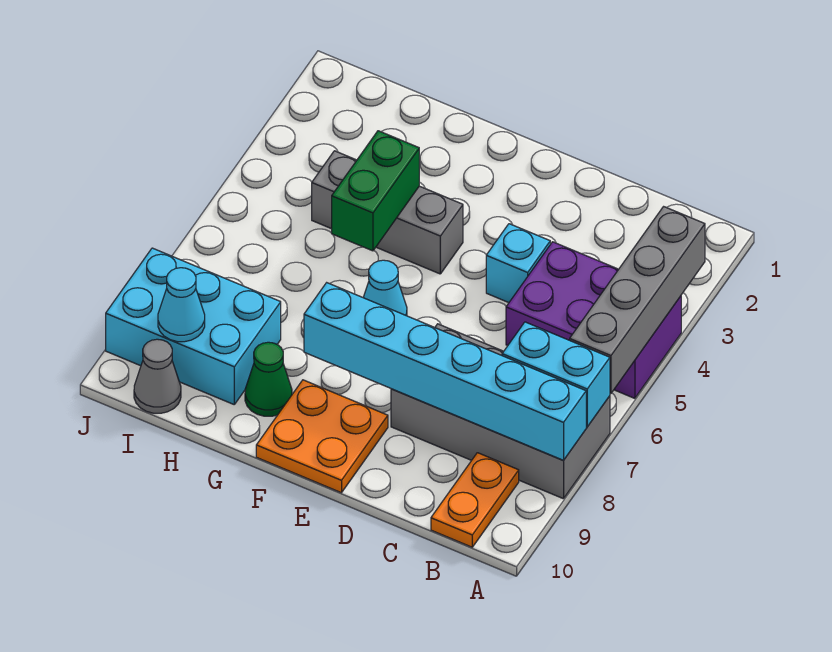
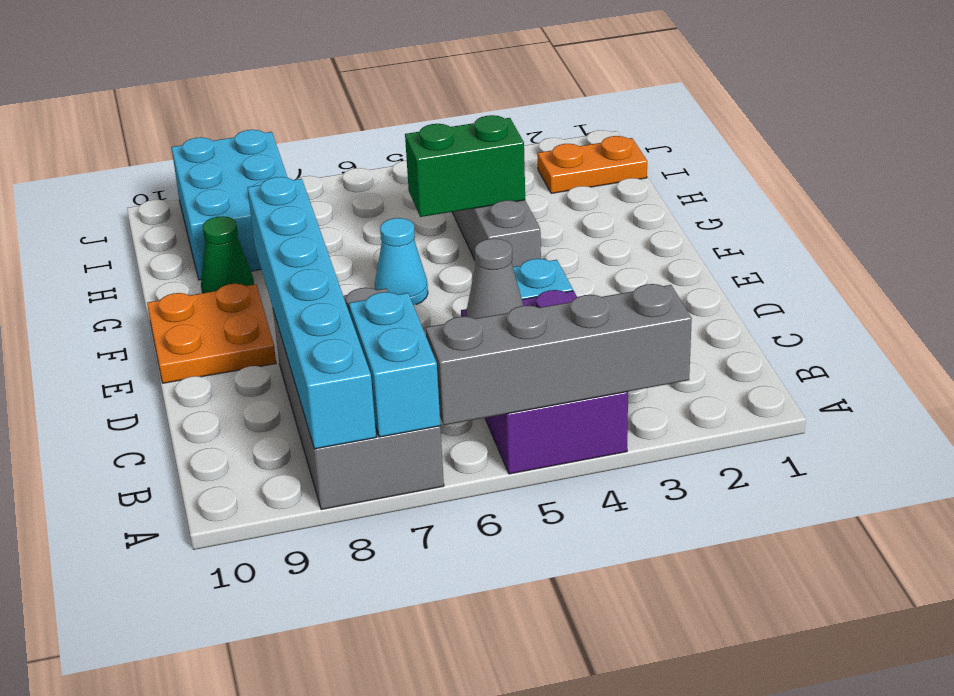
orange plate B9:B10 level 1 -> orange plate I1:I2 level 1
cyan cone I9 level 2 -> none
grey cone I10 level 1 -> grey cone C5 level 2

